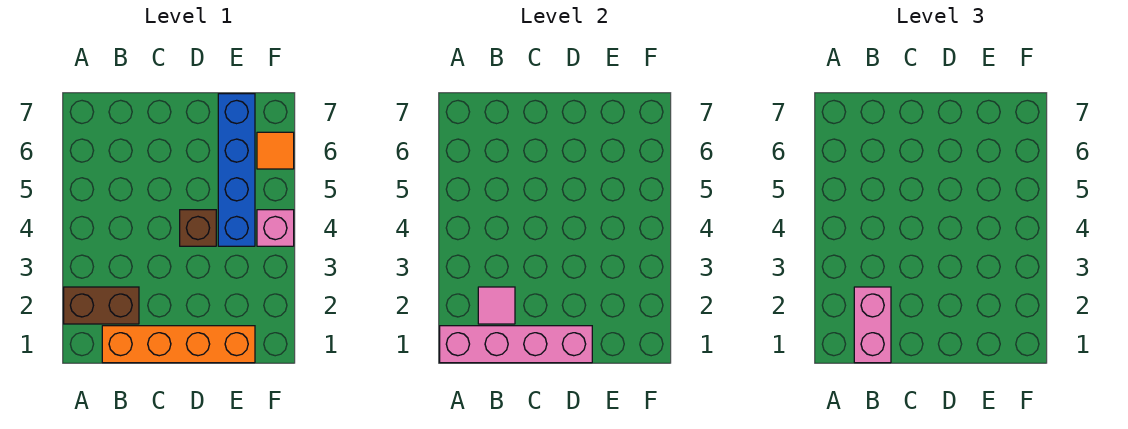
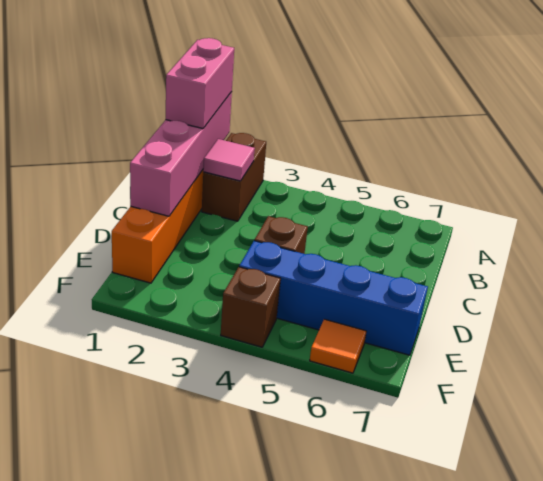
pink brick B1:B2 level 3 -> pink brick A1:B1 level 3
pink brick F4 level 1 -> brown brick F4 level 1

